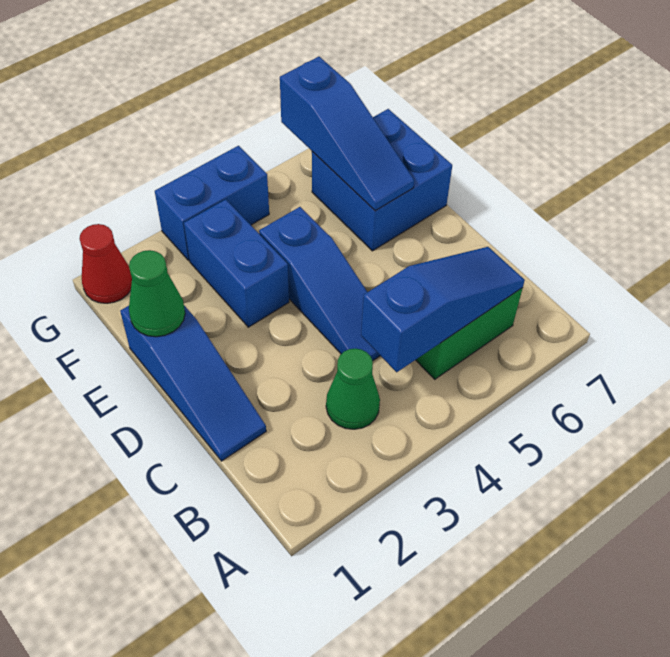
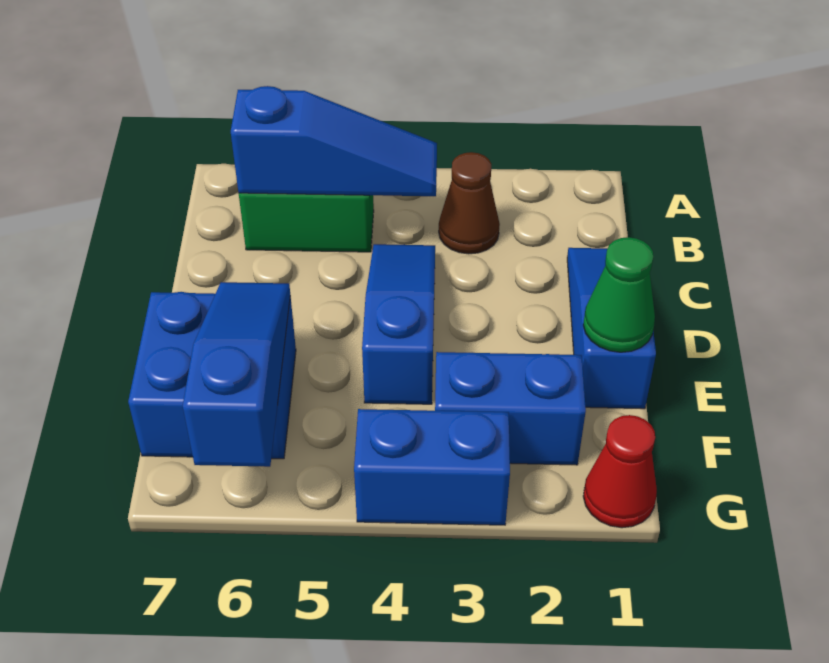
green cone B3 level 1 -> brown cone B3 level 1
blue slope B4:B6 level 2 top 4 -> blue slope B4:B6 level 2 top 6
blue brick E3:F3 level 1 -> blue brick F2:F3 level 1

